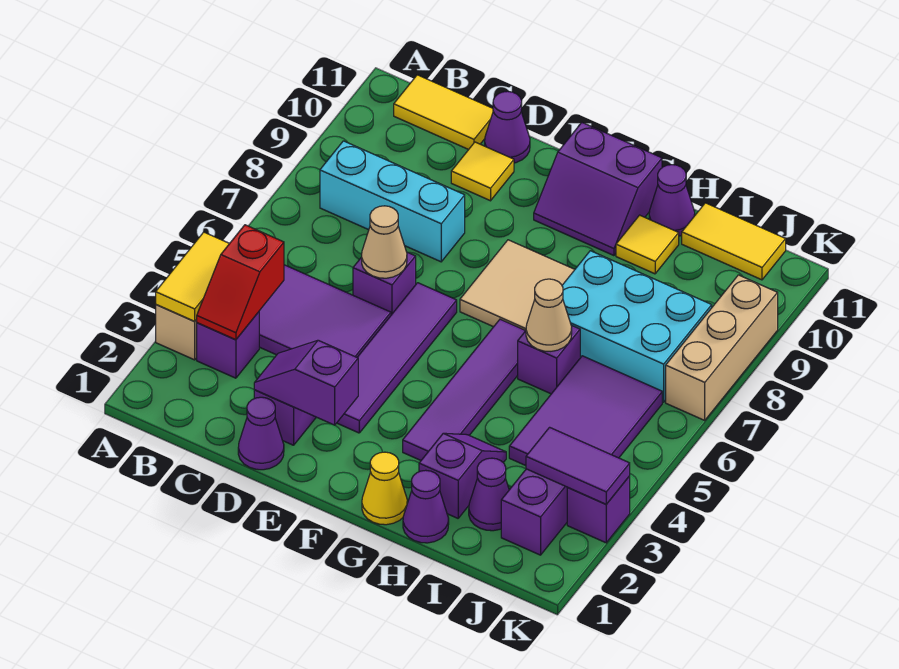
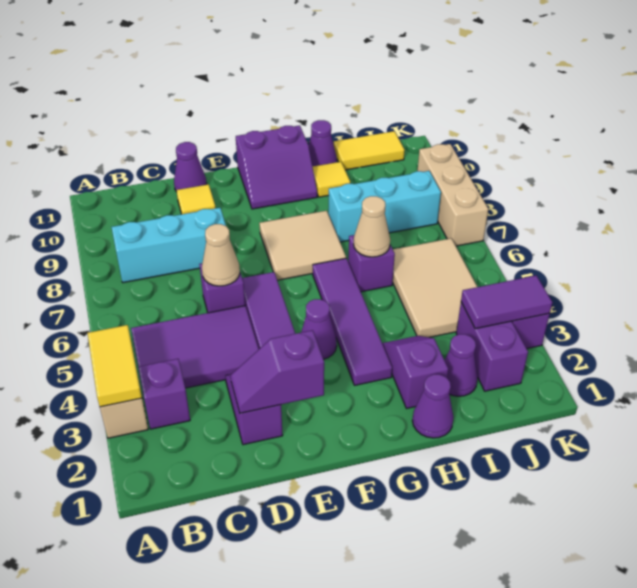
red slope B3:B4 level 2 top 4 -> none
yellow tile B11:C11 level 1 -> none
purple cone D1 level 1 -> purple cone F4 level 1
yellow cone G1 level 1 -> none
cyan brick H7:J8 level 1 -> cyan brick H8:J8 level 1
purple tile I4:J6 level 1 -> tan tile I4:J6 level 1

